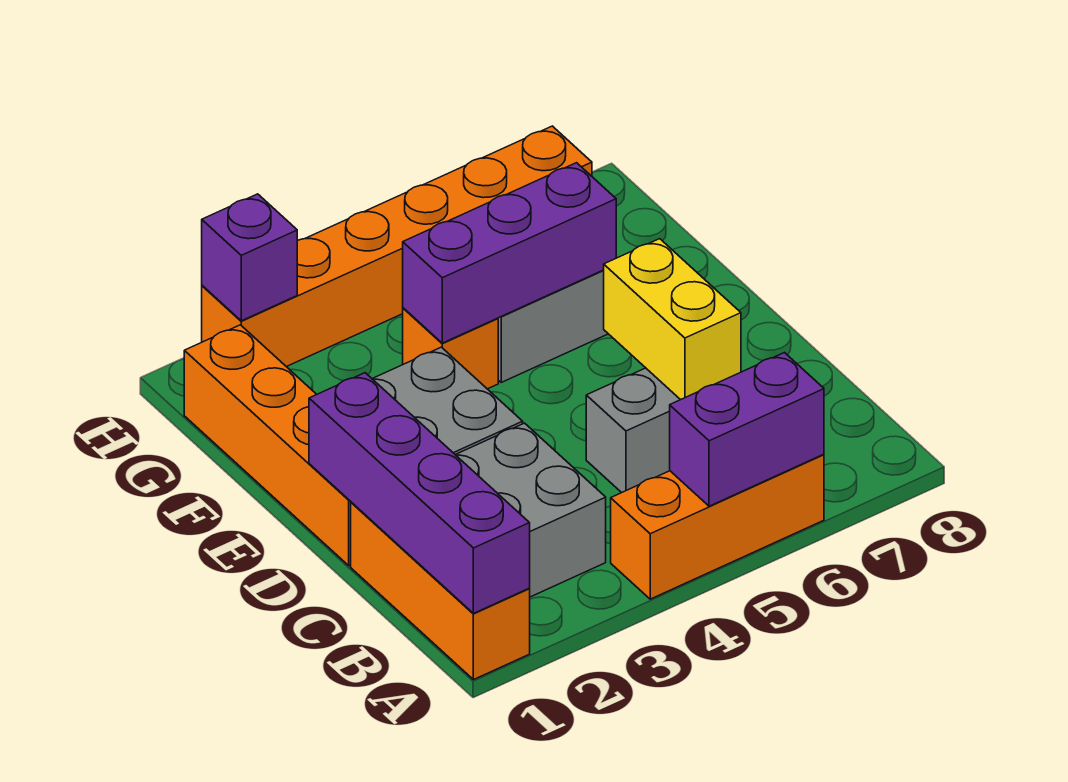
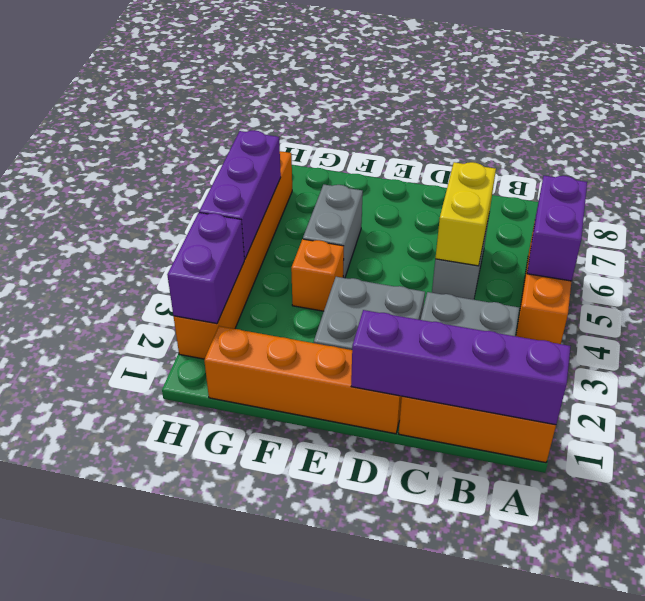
yellow brick C6:D6 level 2 -> yellow brick C5:C6 level 2
purple brick F4:F6 level 2 -> purple brick H4:H6 level 2
purple brick H2 level 2 -> purple brick H2:H3 level 2

